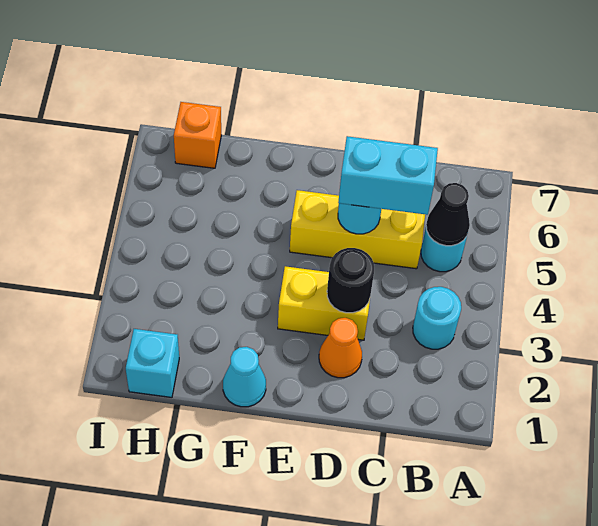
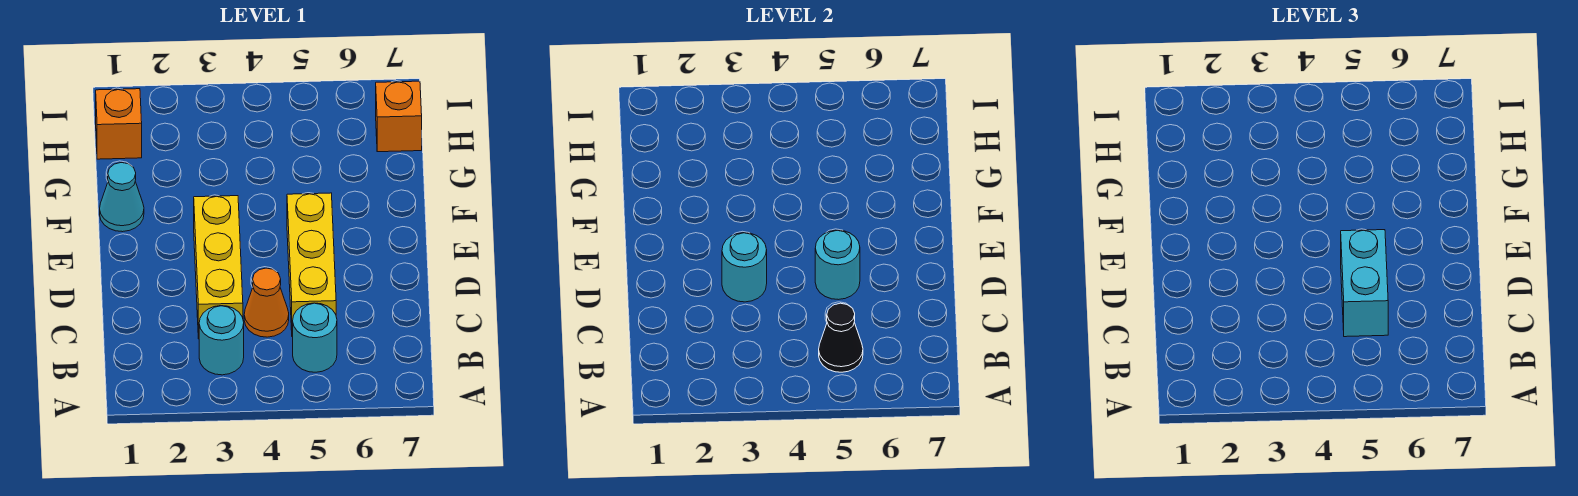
orange cone D2 level 1 -> orange cone C4 level 1
yellow brick D3:E3 level 1 -> yellow brick C3:E3 level 1
black round brick D3 level 2 -> cyan round brick D3 level 2
cyan brick H1 level 1 -> orange brick H1 level 1

